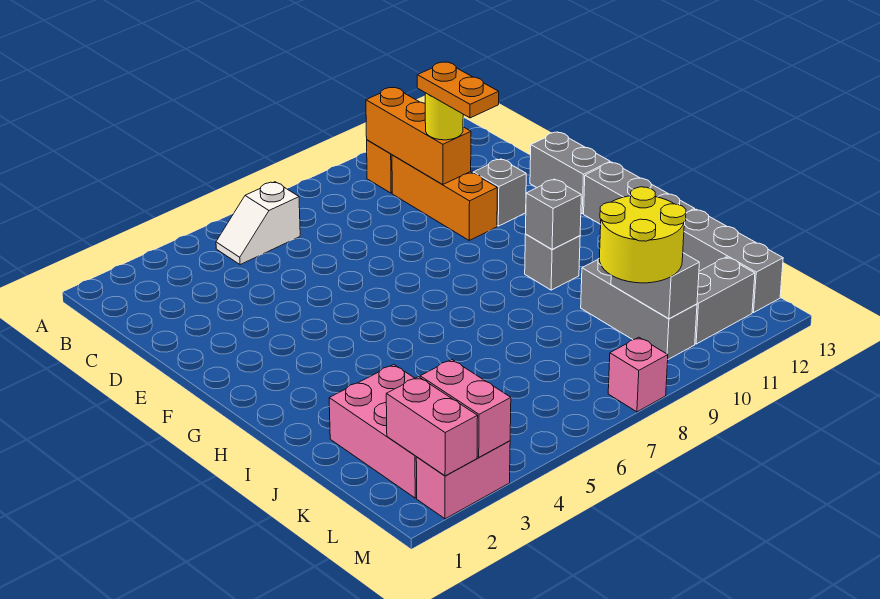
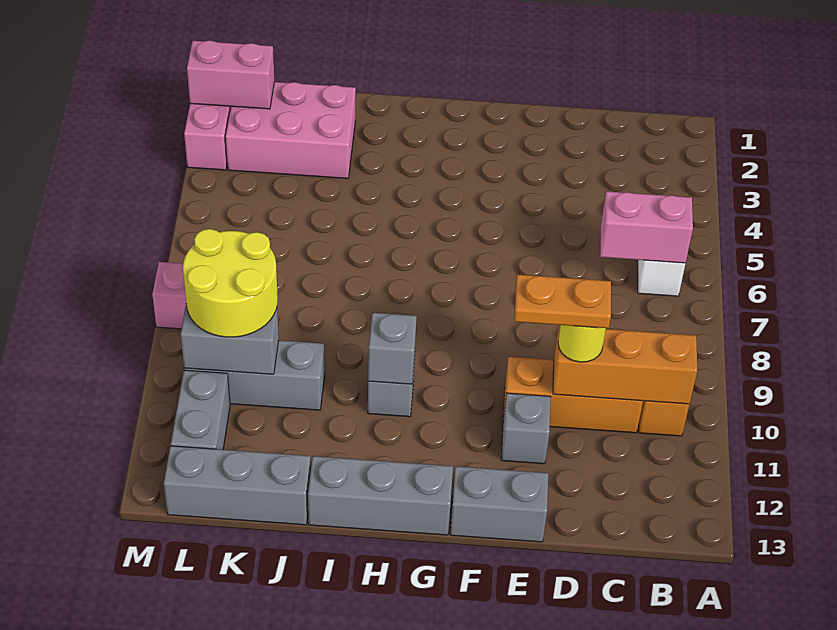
pink brick L3:M3 level 2 -> pink brick B6:C6 level 2

